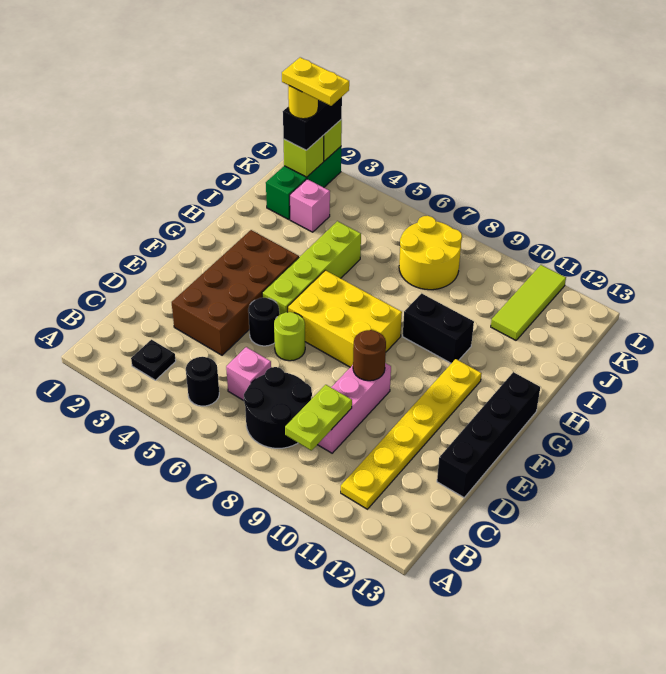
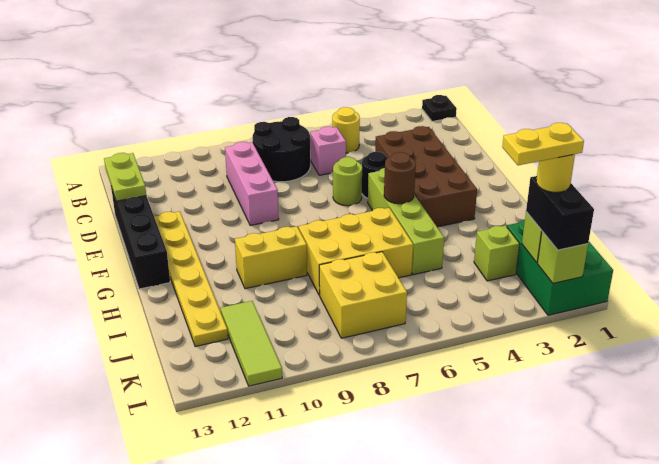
black plate B3 level 1 -> black plate A1 level 1
black round brick B5 level 1 -> yellow round brick B5 level 1
lime plate B9:C9 level 2 -> lime plate C13:D13 level 2
yellow plate B11:G11 level 1 -> yellow plate E12:J12 level 1
brown round brick E9 level 2 -> brown round brick G5 level 2
yellow brick F6:G8 level 1 -> yellow brick H6:I8 level 1
black brick H9:H10 level 1 -> yellow brick H9:H10 level 1
green brick J2:L2 level 1 -> green brick J1:L2 level 1
pink brick J3 level 1 -> lime brick J3 level 1
yellow round brick J7:K8 level 1 -> yellow brick J7:K8 level 1

